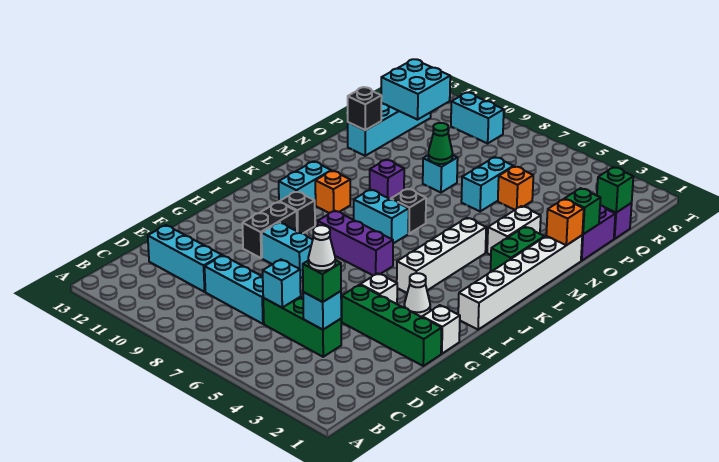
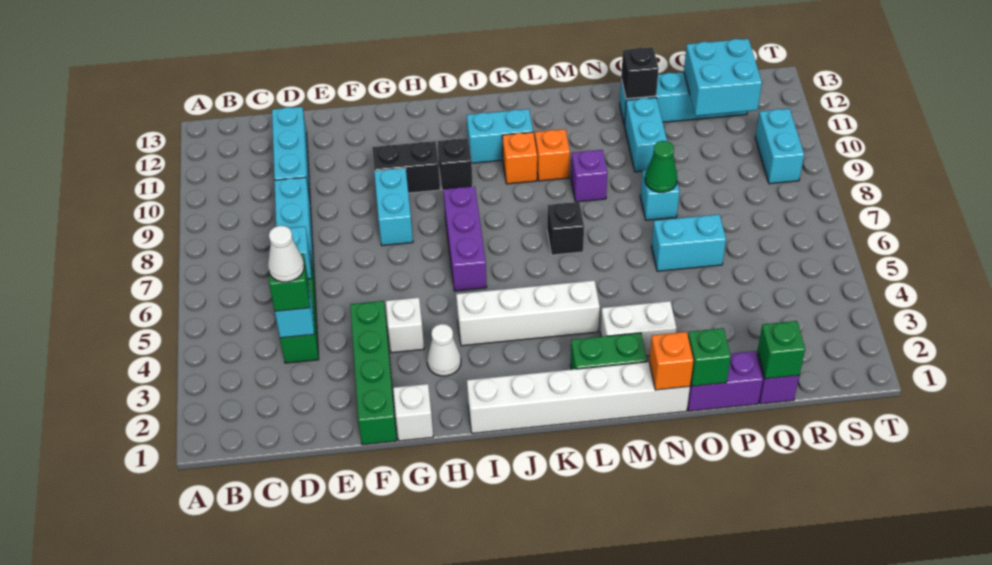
cyan brick K7:K8 level 1 -> cyan brick O10:O11 level 1
orange brick P5 level 1 -> orange brick L10 level 1

